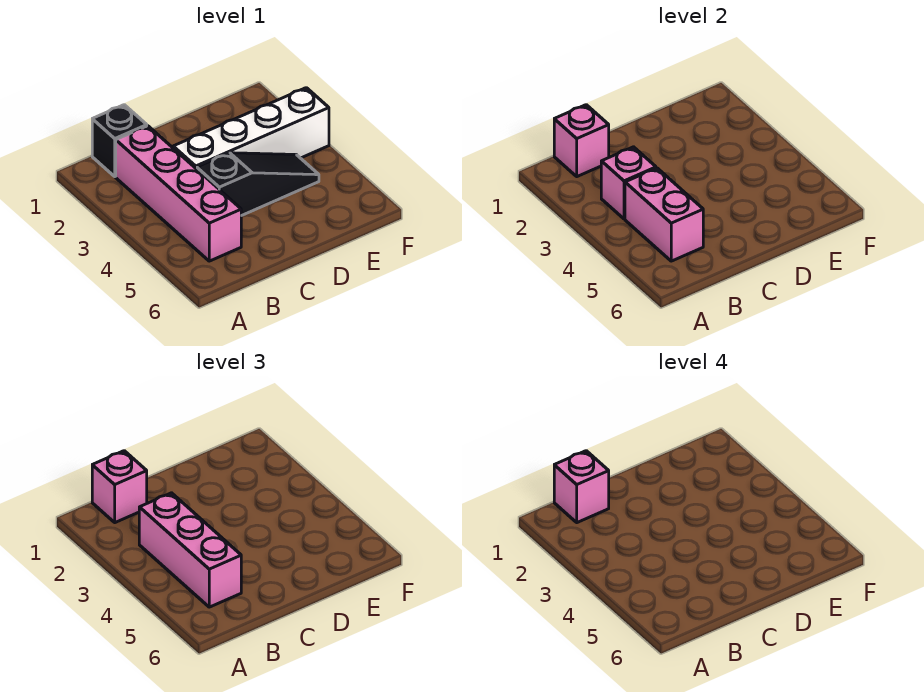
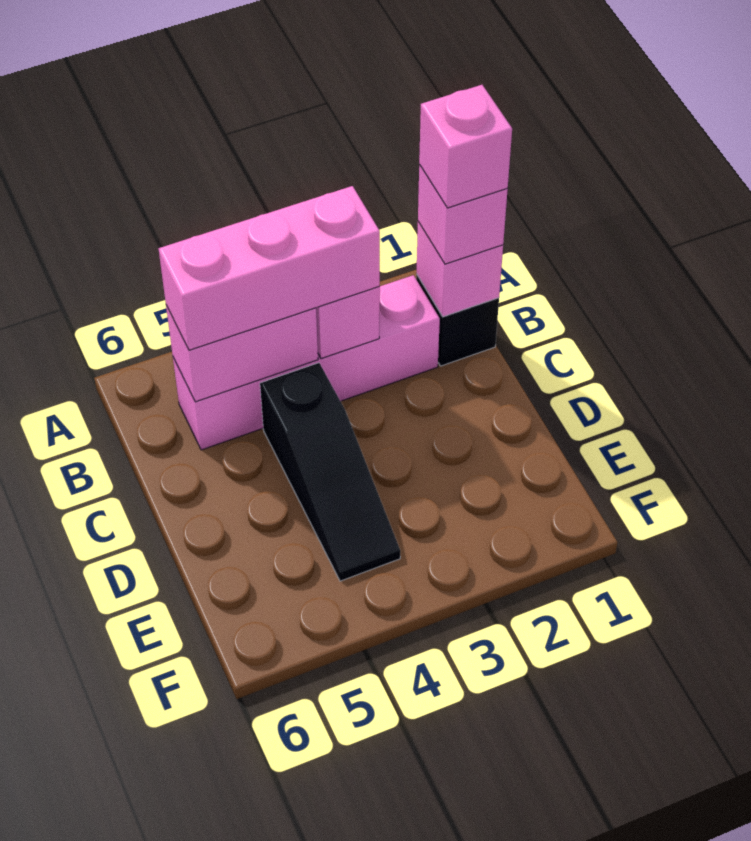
white brick C3:F3 level 1 -> none

